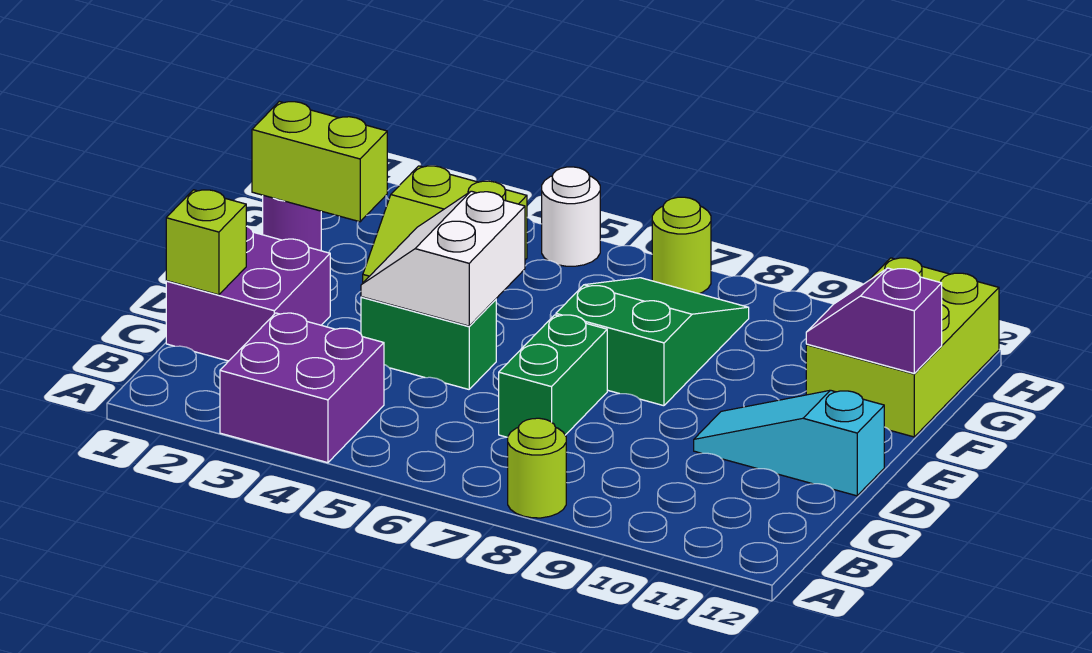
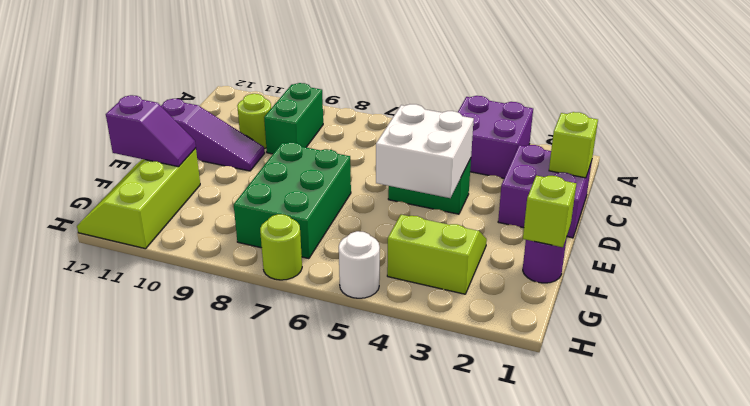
lime round brick A8 level 1 -> lime round brick C10 level 1
green brick C7:D7 level 1 -> green brick B9:C9 level 1
white slope D4:E5 level 2 top 5 -> white brick D4:E5 level 2
cyan slope D10:D12 level 1 top 12 -> purple slope D10:D12 level 1 top 12
green slope E7:G8 level 1 top E -> green brick E7:G8 level 1
lime brick F1:F2 level 2 -> lime brick F1 level 2
lime brick F11:H12 level 1 -> lime slope F11:H12 level 1 top 11

